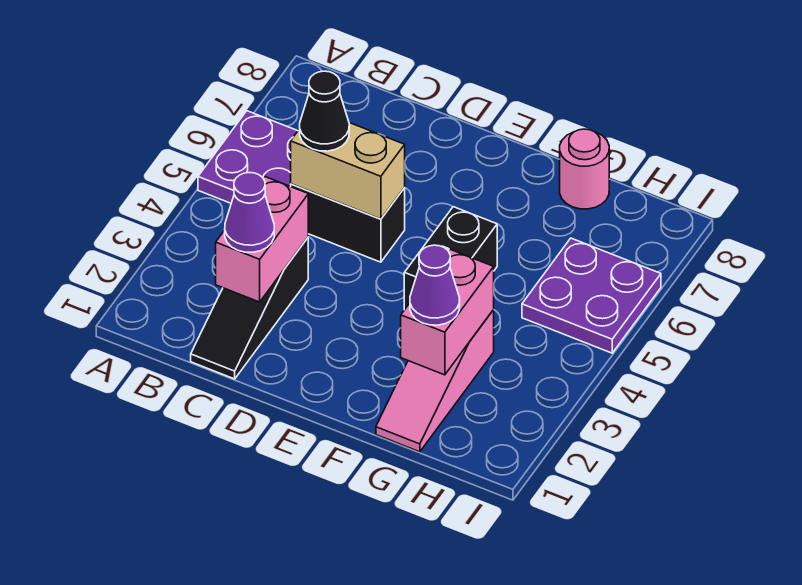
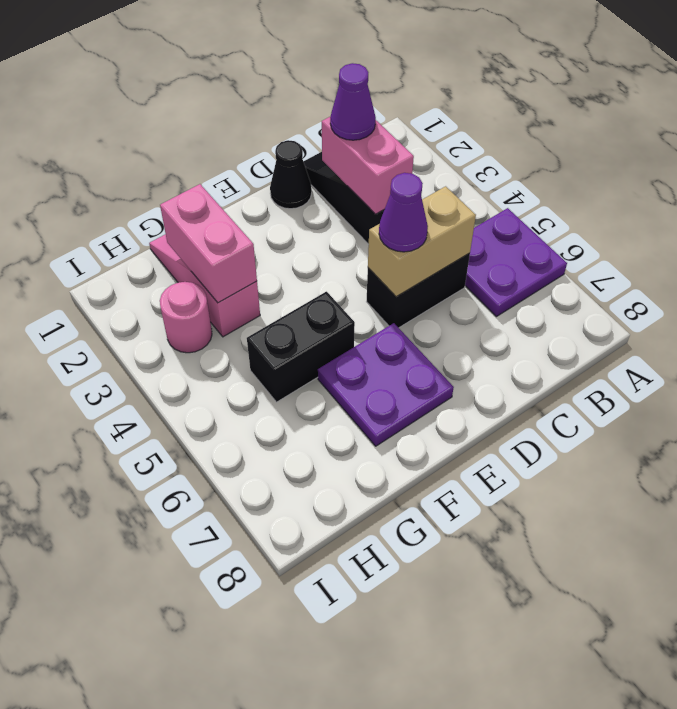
black cone C5 level 3 -> black cone D1 level 1
black brick F4:F5 level 1 -> black brick F5:G5 level 1
purple cone G2 level 3 -> purple cone D5 level 3
pink round brick G8 level 1 -> pink round brick H3 level 1
purple plate H5:I6 level 1 -> purple plate E6:F7 level 1

